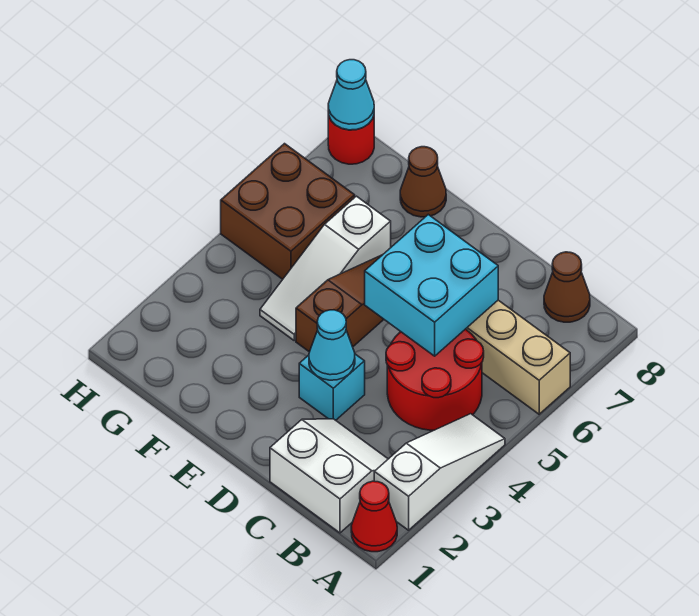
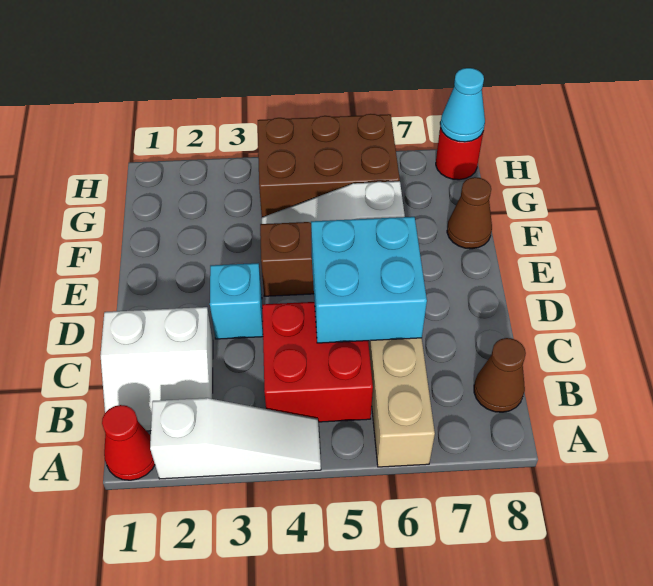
white slope B1:C2 level 1 top 1 -> white slope B1:C2 level 1 top C
red round brick B4:C5 level 1 -> red brick B4:C5 level 1
cyan cone D3 level 2 -> none
brown brick G5:H6 level 1 -> brown brick G4:H6 level 1

